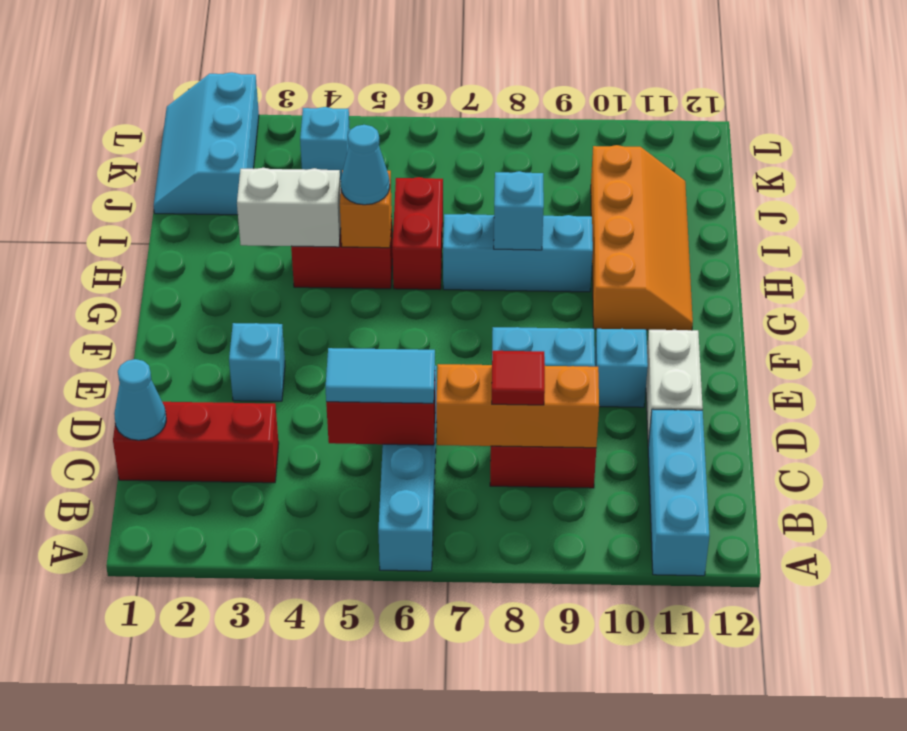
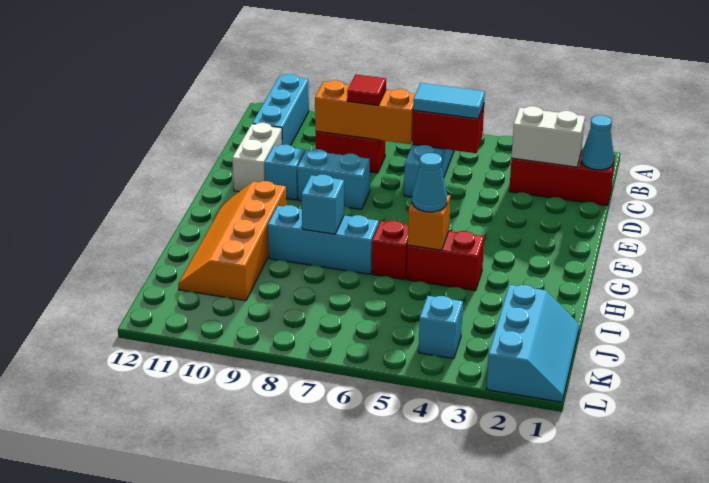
cyan brick E3 level 1 -> none
white brick H3:H4 level 2 -> white brick C2:C3 level 2
red brick H6:I6 level 1 -> red brick H6 level 1

